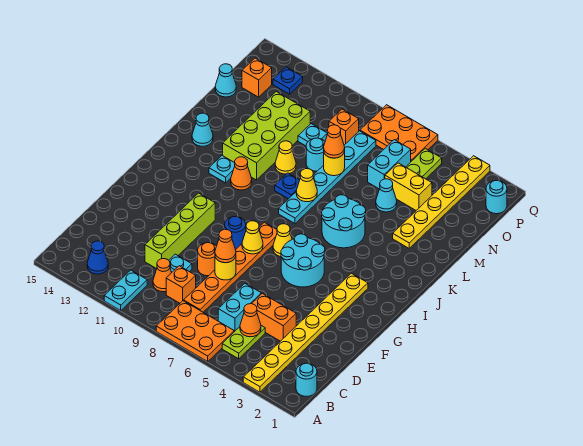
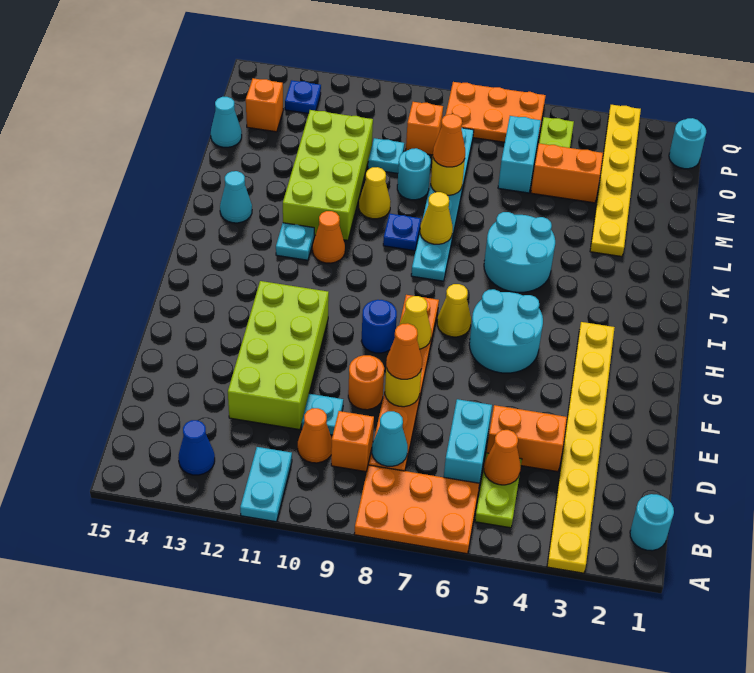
lime brick D11:G11 level 1 -> lime brick D11:G12 level 1
cyan cone M5 level 1 -> cyan cone C8 level 2
yellow brick N4:N5 level 1 -> orange brick N4:N5 level 1

